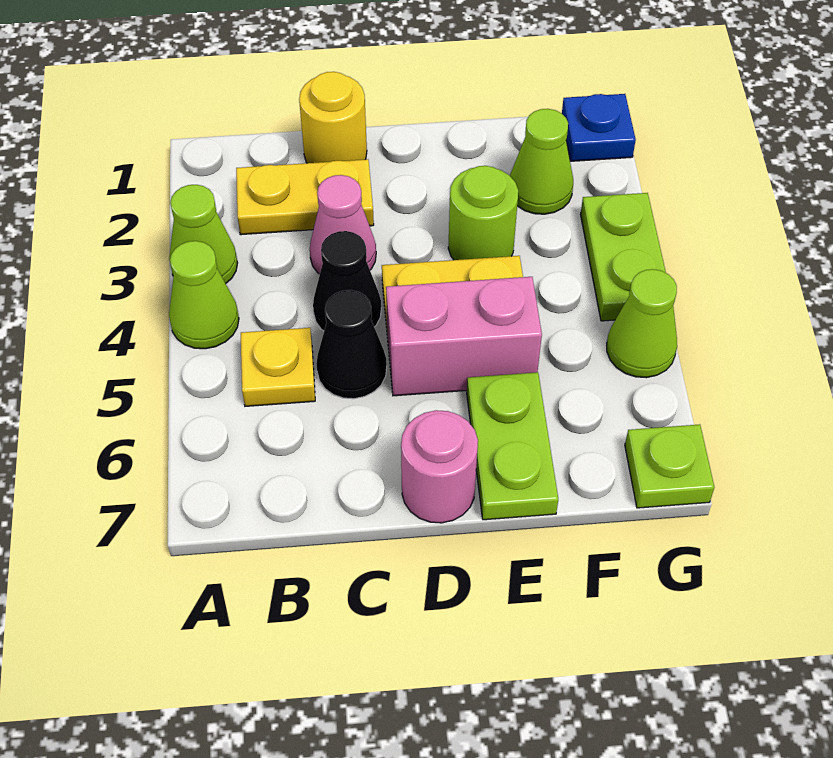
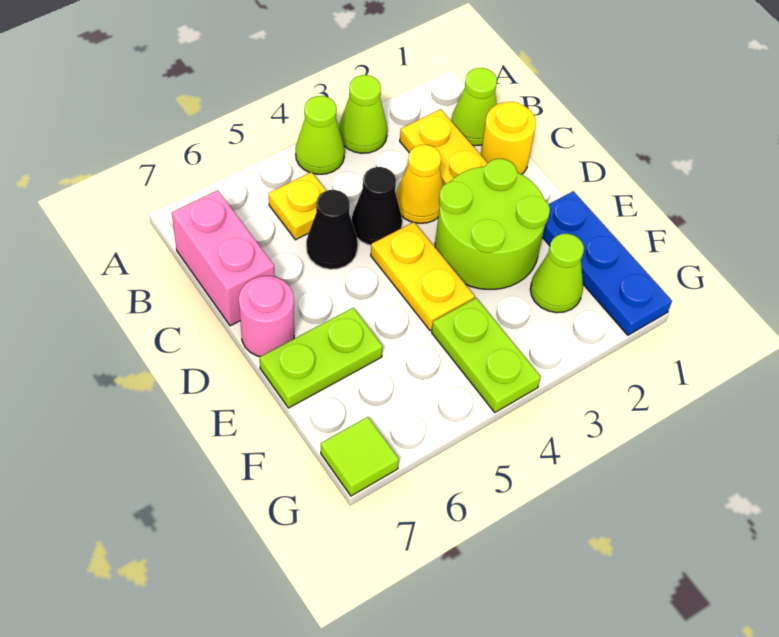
pink cone C3 level 1 -> yellow cone C3 level 1
pink brick D5:E5 level 1 -> pink brick B7:C7 level 1
lime round brick E3 level 1 -> lime round brick D2:E3 level 1
blue plate G1 level 1 -> blue plate E1:G1 level 1
lime plate G3:G4 level 1 -> lime plate F4:G4 level 1
lime cone G5 level 1 -> lime cone B1 level 1
lime plate G7 level 1 -> lime tile G7 level 1

